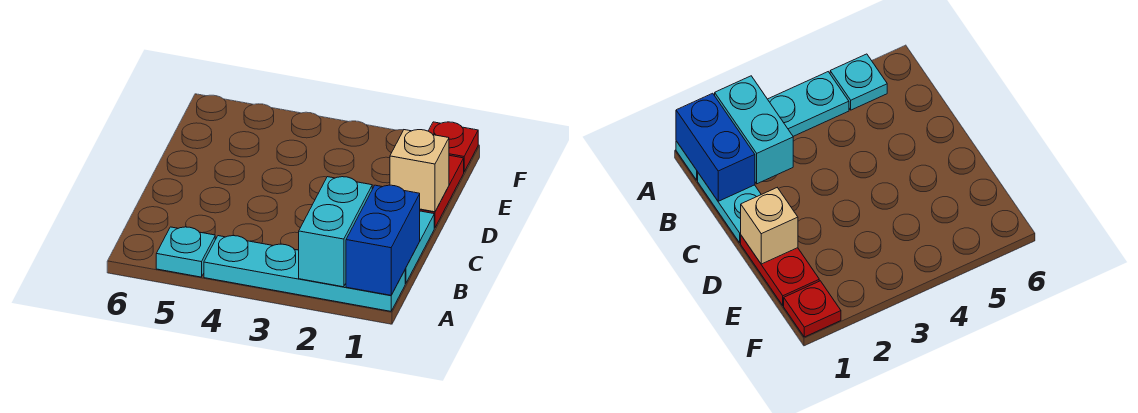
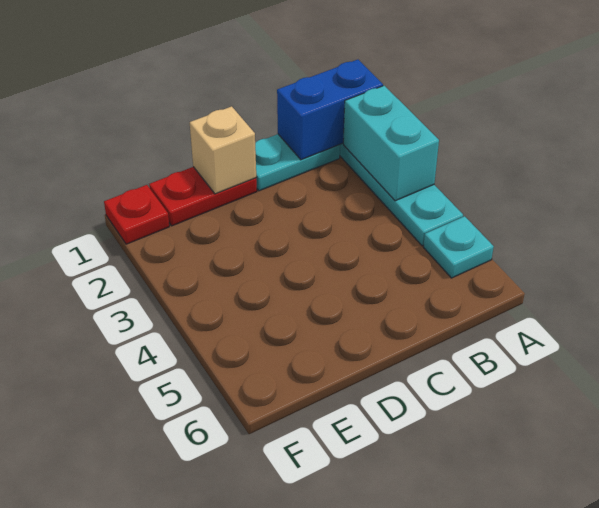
cyan brick A2:B2 level 2 -> cyan brick A2:A3 level 2

